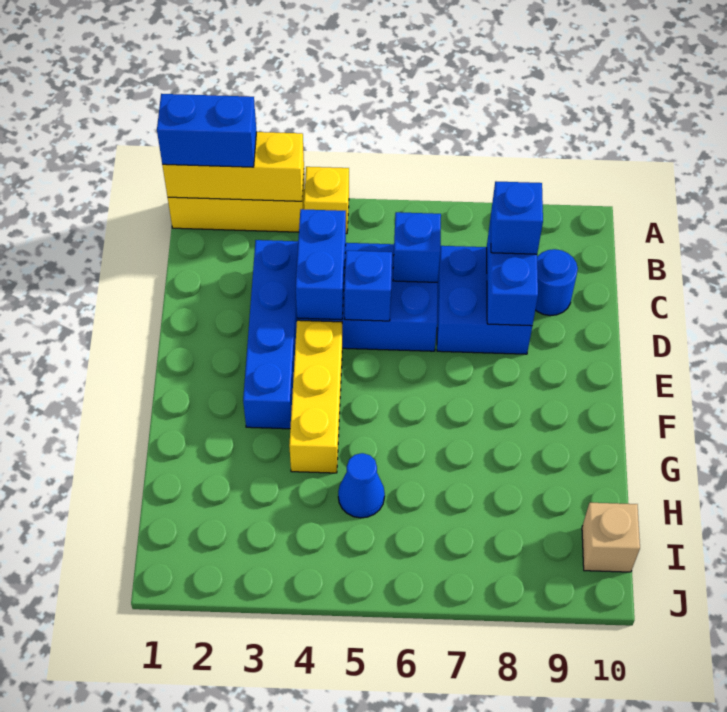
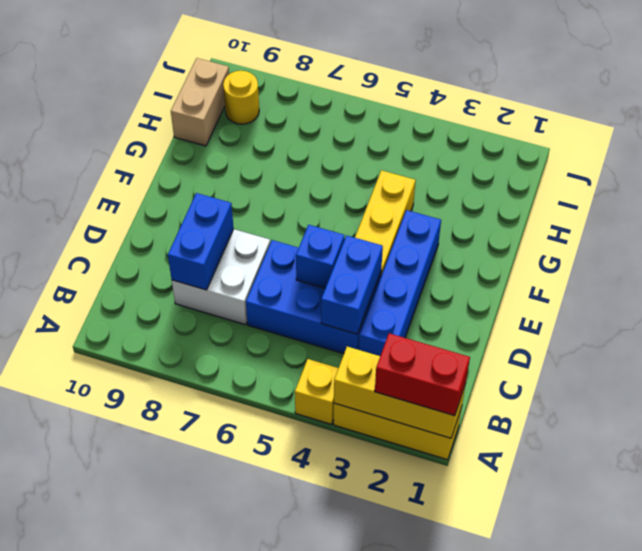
blue brick A1:A2 level 3 -> red brick A1:A2 level 3
blue brick C6 level 2 -> none
blue brick C7:D8 level 1 -> white brick C7:D8 level 1
blue brick C8 level 3 -> none
blue round brick C9 level 1 -> none
blue cone H5 level 1 -> none
none -> yellow round brick I9 level 1
tan brick I10 level 1 -> tan brick H10:I10 level 1

